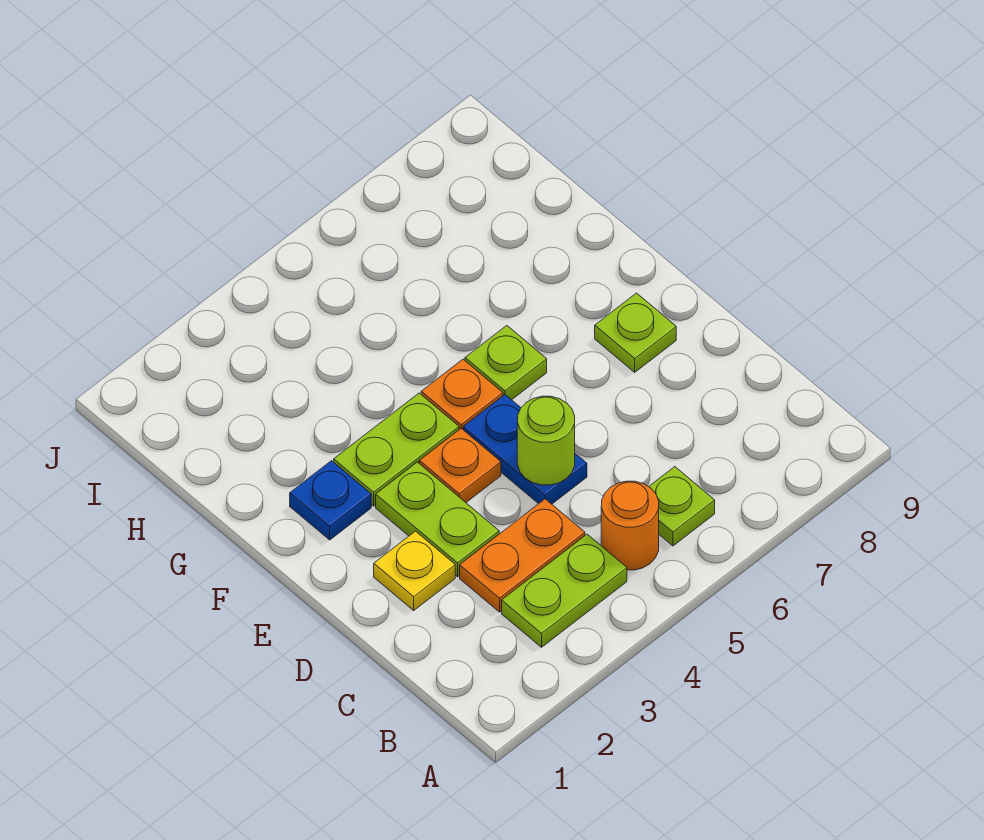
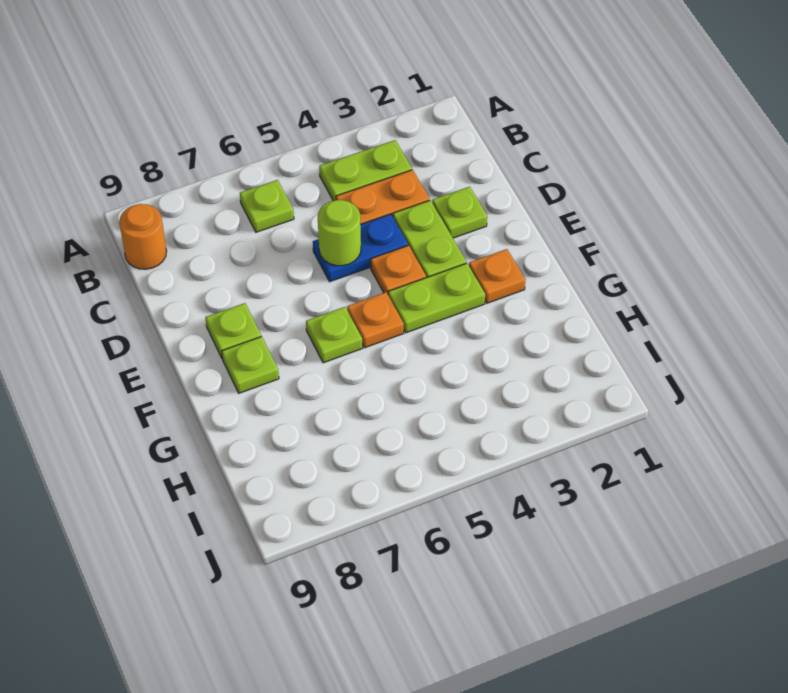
orange round brick B5 level 1 -> orange round brick B9 level 1
yellow plate D2 level 1 -> lime plate D2 level 1
blue plate D5:E5 level 1 -> blue plate D4:D5 level 1
blue plate F2 level 1 -> orange plate F2 level 1
none -> lime plate F8 level 1

